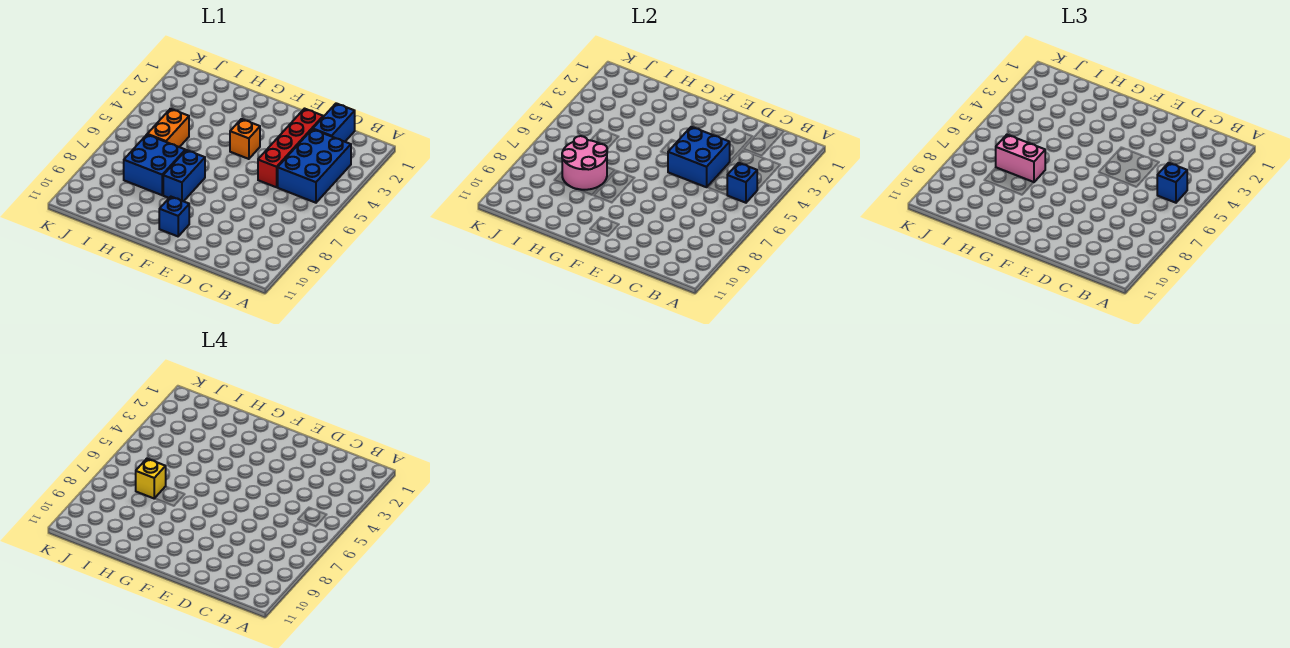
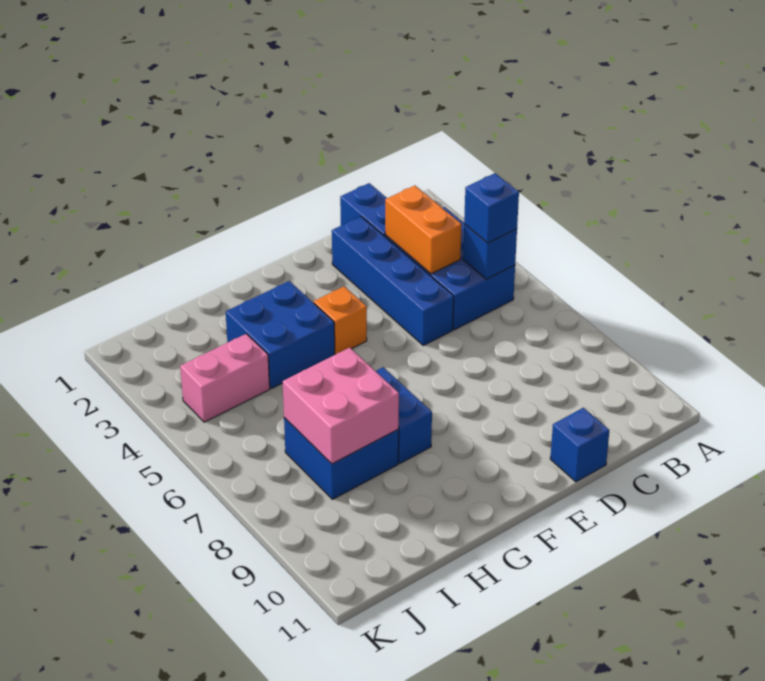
red brick D2:D5 level 1 -> blue brick D2:D5 level 1
blue brick D4:E5 level 2 -> blue brick G3:H4 level 1
blue brick F10 level 1 -> blue brick D11 level 1
pink round brick H7:I8 level 2 -> pink brick H7:I8 level 2
pink brick H7:I7 level 3 -> pink brick I4:J4 level 1
orange brick I5:I6 level 1 -> orange brick C3:C4 level 2
yellow brick I7 level 4 -> none

